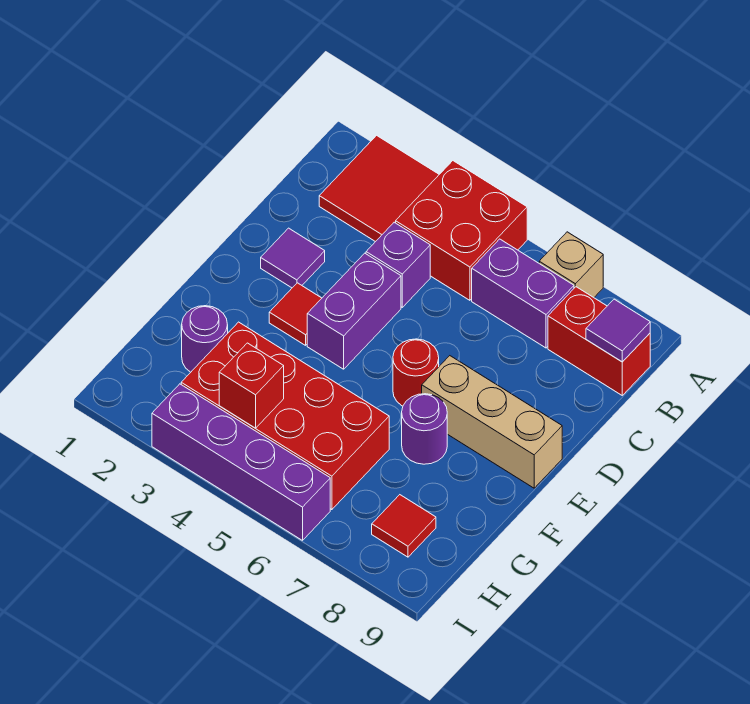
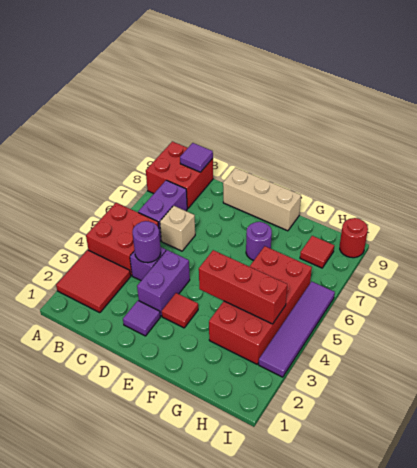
tan brick A7 level 1 -> tan brick C6 level 1
red brick B8:B9 level 1 -> red brick A8:B9 level 1
purple brick D4:E4 level 1 -> purple brick D3:D4 level 1
red round brick E6 level 1 -> red round brick I9 level 1
tan brick E7:E9 level 1 -> tan brick D9:F9 level 1
purple round brick G2 level 1 -> purple round brick C4 level 2
red brick H4 level 2 -> red brick F4:H4 level 2
purple brick I3:I6 level 1 -> purple tile I3:I6 level 1

